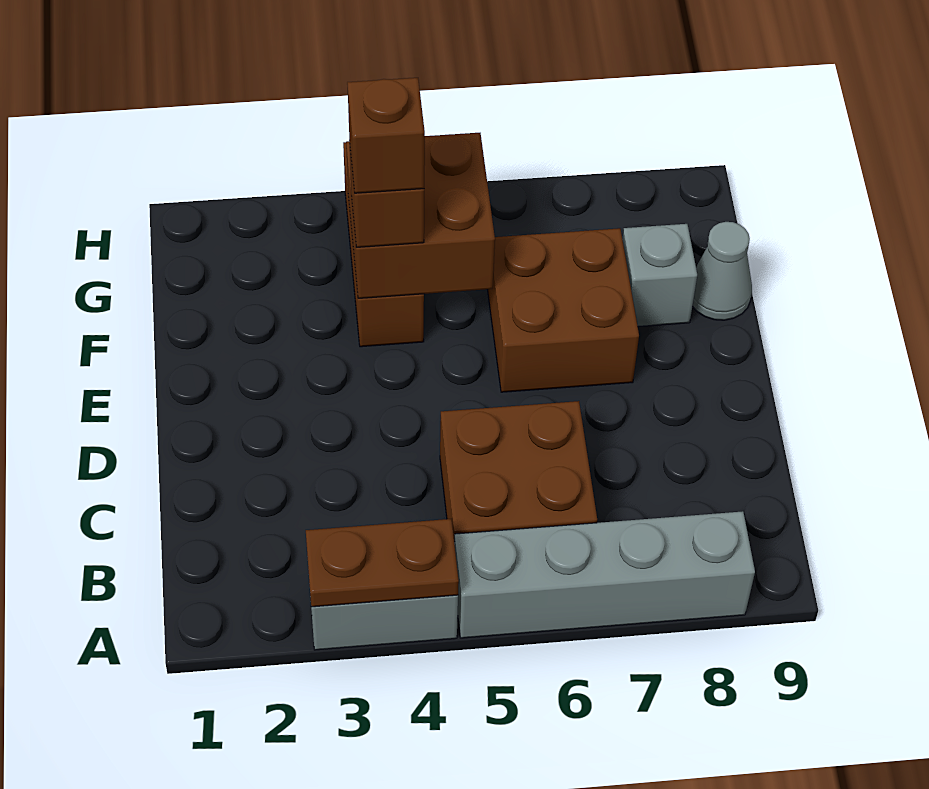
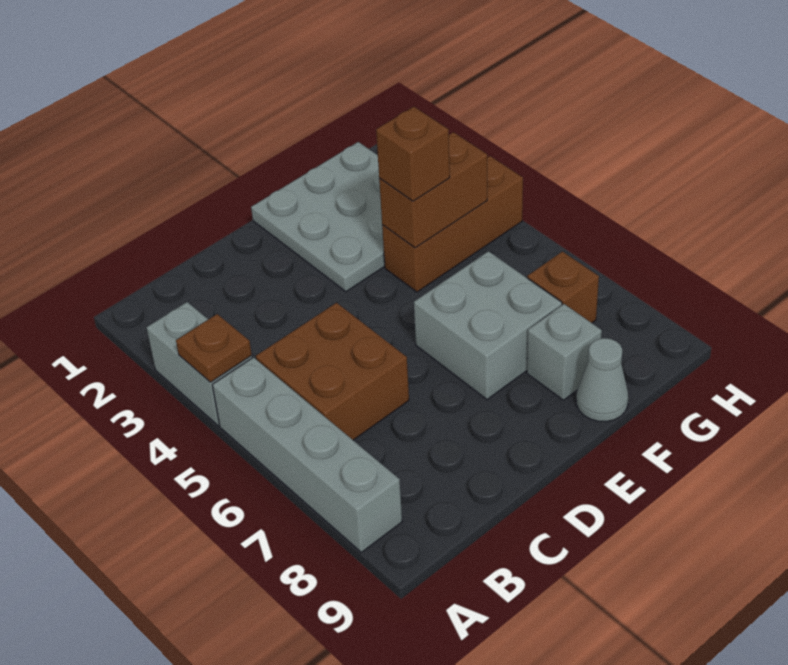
brown plate A3:A4 level 2 -> brown plate A4 level 2
none -> grey plate E1:G3 level 1
brown brick E6:F7 level 1 -> grey brick E6:F7 level 1
brown brick F4:G5 level 2 -> brown brick F4:G4 level 2
brown brick F4 level 4 -> brown brick G7 level 1

